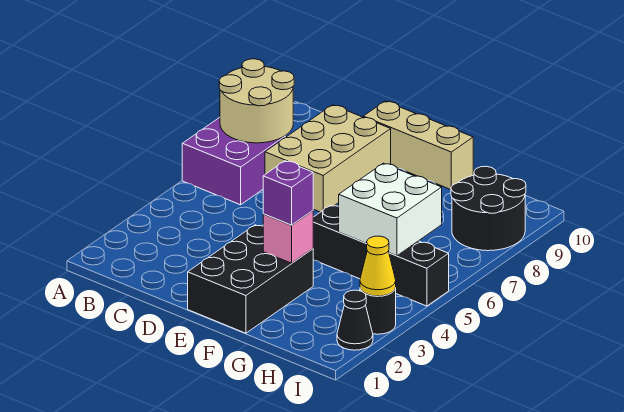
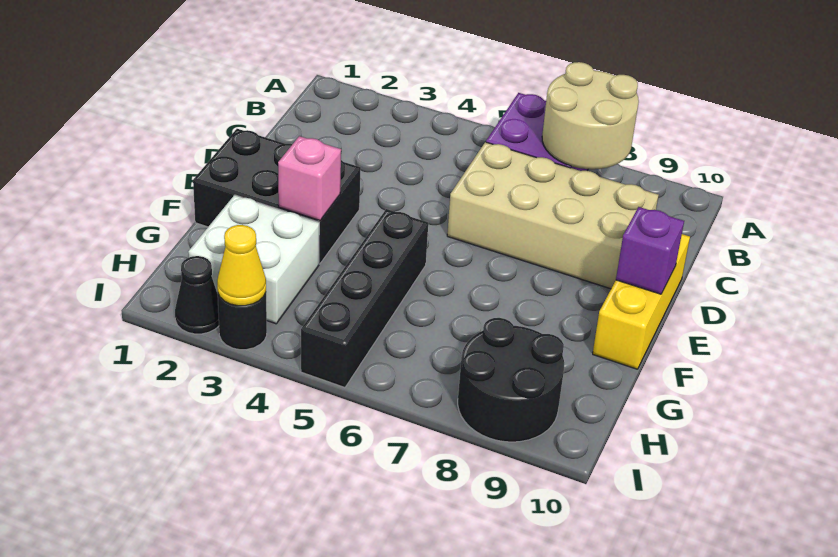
tan brick C7:D9 level 1 -> tan brick C6:D9 level 1
tan brick D10:F10 level 1 -> yellow brick D10:F10 level 1
purple brick F3 level 3 -> purple brick E10 level 2
white brick G5:H6 level 2 -> white brick G2:H3 level 1

